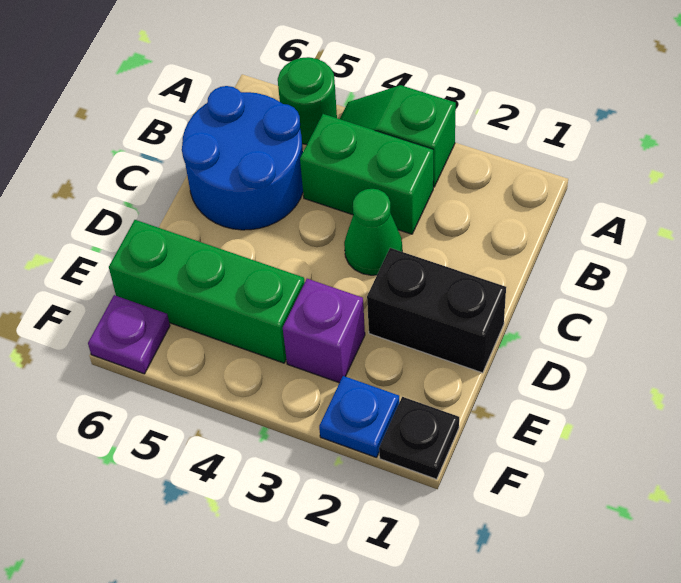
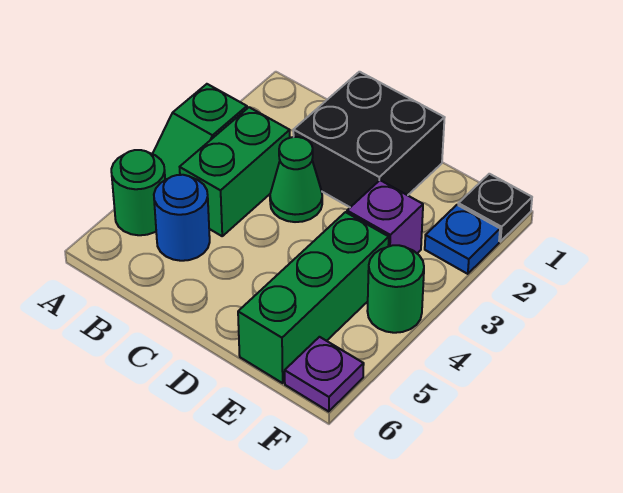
blue round brick B5:C6 level 1 -> blue round brick B5 level 1
black brick D1:D2 level 1 -> black brick C1:D2 level 1
none -> green round brick F4 level 1

